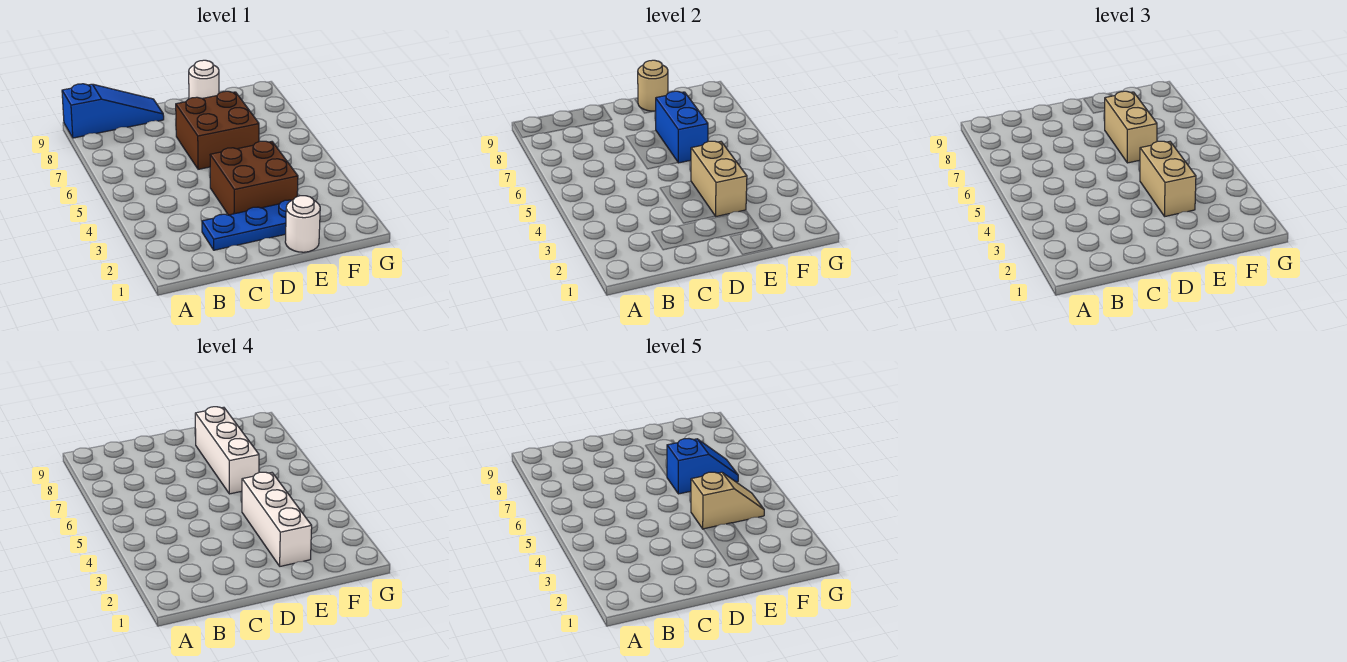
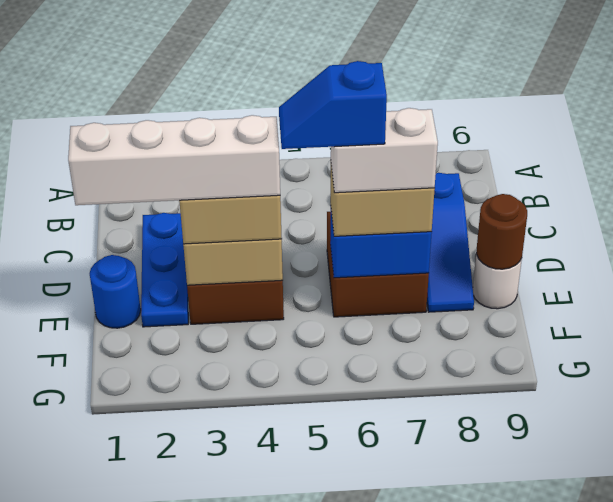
blue slope A9:C9 level 1 top A -> blue slope C8:E8 level 1 top C
white round brick E1 level 1 -> blue round brick E1 level 1
white brick E2:E4 level 4 -> white brick E1:E4 level 4
tan slope E4:F4 level 5 top E -> none
white brick E6:E8 level 4 -> white brick E6:E7 level 4
blue slope E6:F6 level 5 top E -> blue slope E5:E6 level 5 top 6
tan round brick E9 level 2 -> brown round brick E9 level 2

